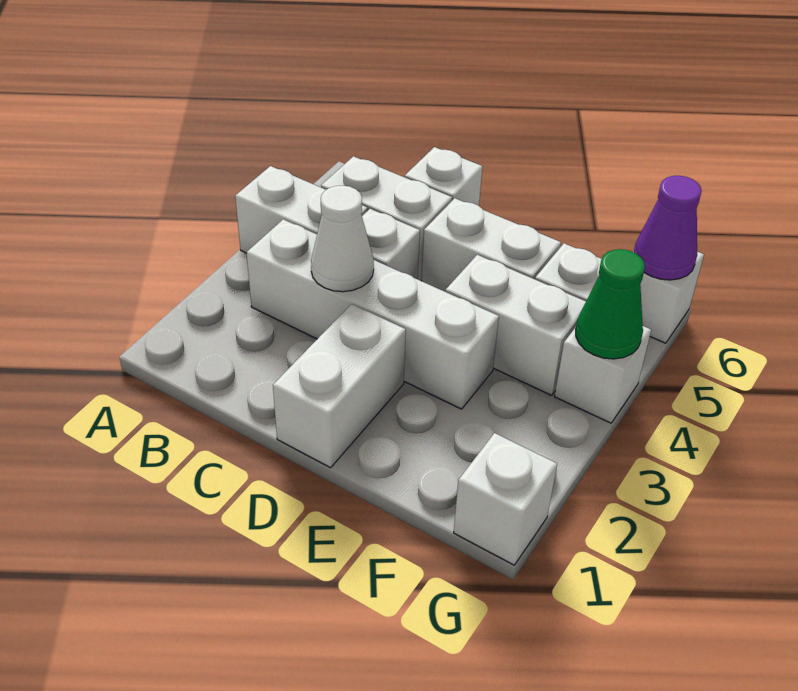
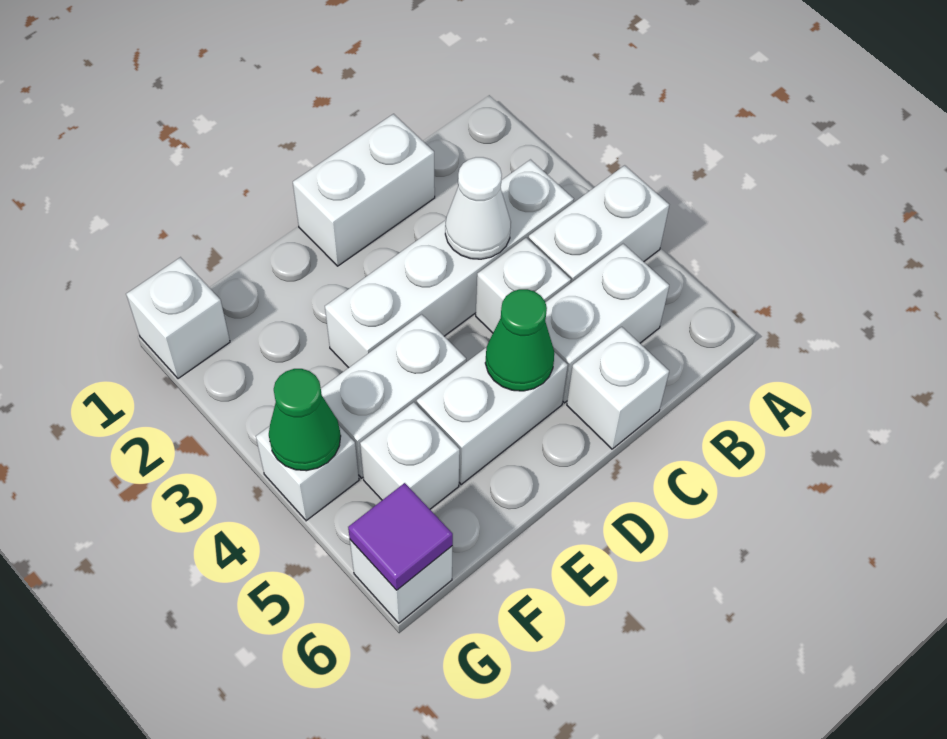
white brick D1:D2 level 1 -> white brick C1:D1 level 1
none -> green cone D5 level 2
purple cone G6 level 2 -> purple tile G6 level 2

